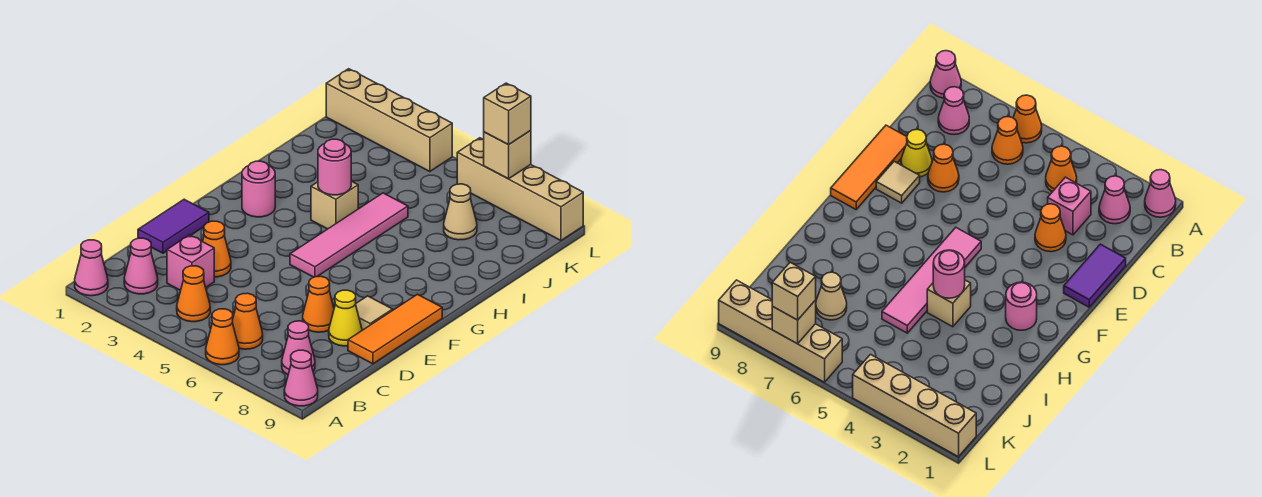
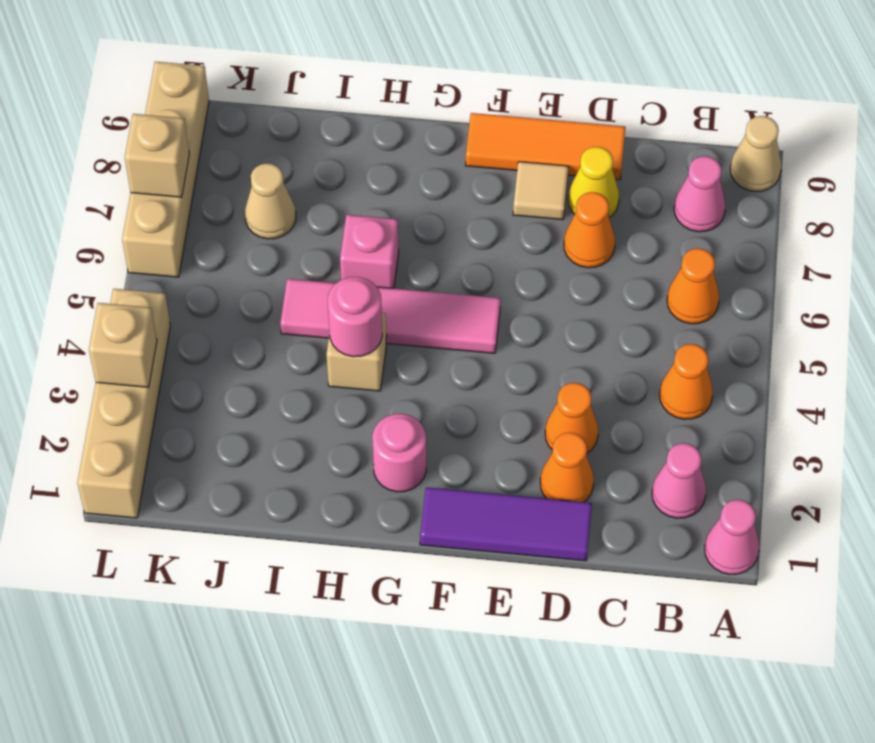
orange cone A6 level 1 -> orange cone D2 level 1
pink cone A9 level 1 -> tan cone A9 level 1
pink brick C3 level 1 -> pink brick H6 level 1
purple tile D1:E1 level 1 -> purple tile D1:F1 level 1
tan brick L7 level 3 -> tan brick L3 level 2

